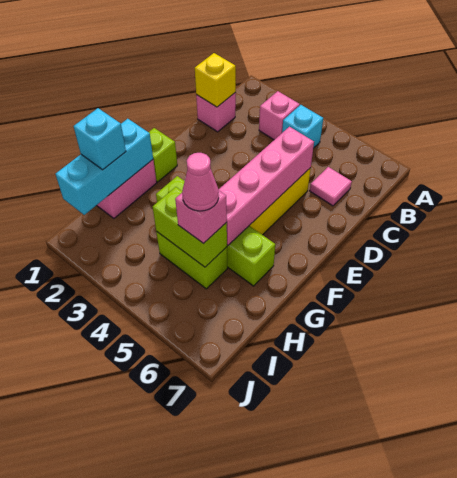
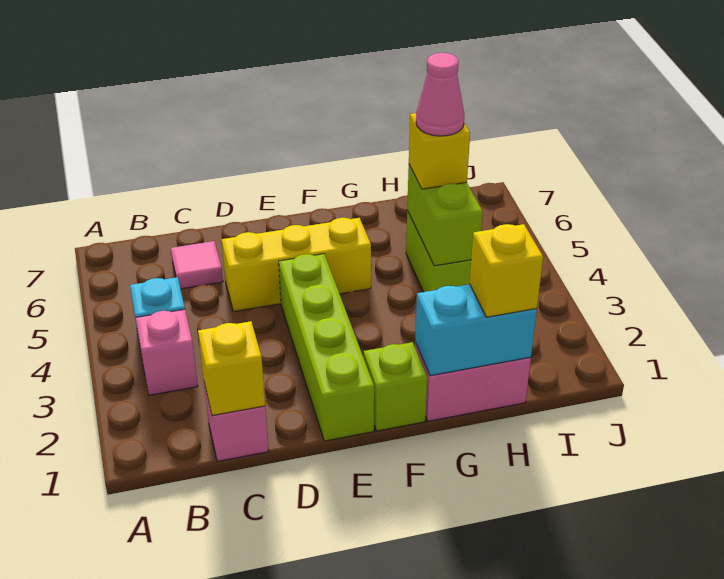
pink brick D5:G5 level 2 -> none
cyan brick G1:I1 level 2 -> cyan brick G1:H1 level 2
lime brick G3:G6 level 1 -> lime brick E1:E4 level 1
cyan brick H1 level 3 -> yellow brick H1 level 3
pink brick H5 level 3 -> yellow brick H5 level 3

